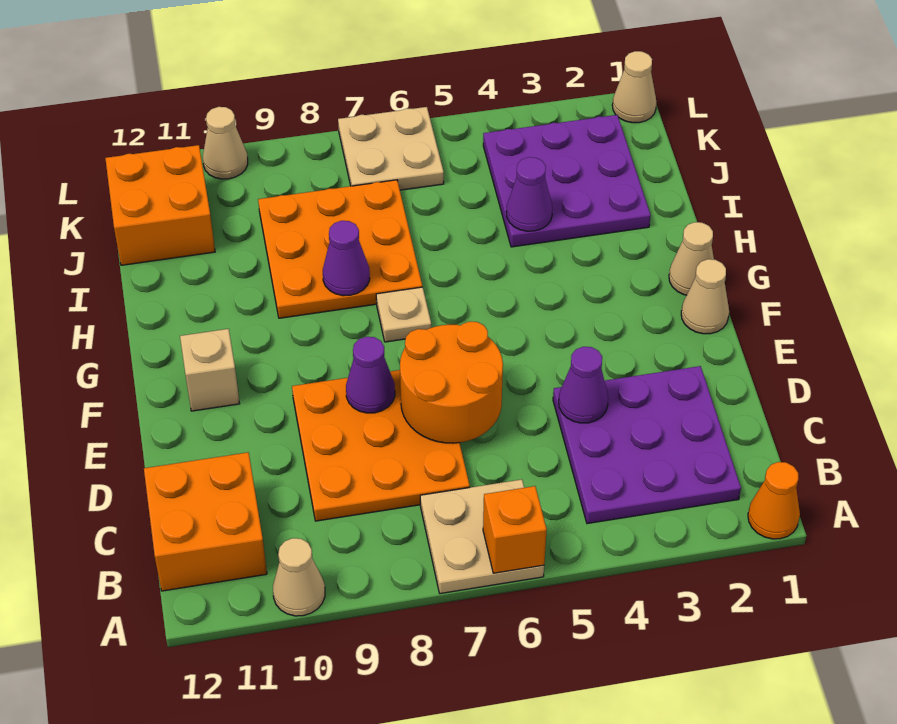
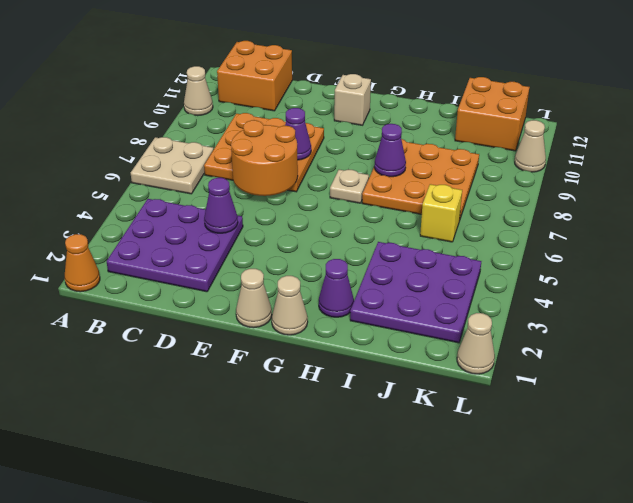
orange brick A6 level 2 -> none
purple cone I4 level 2 -> purple cone H2 level 1
none -> yellow brick J6 level 1
tan plate K6:L7 level 1 -> none

